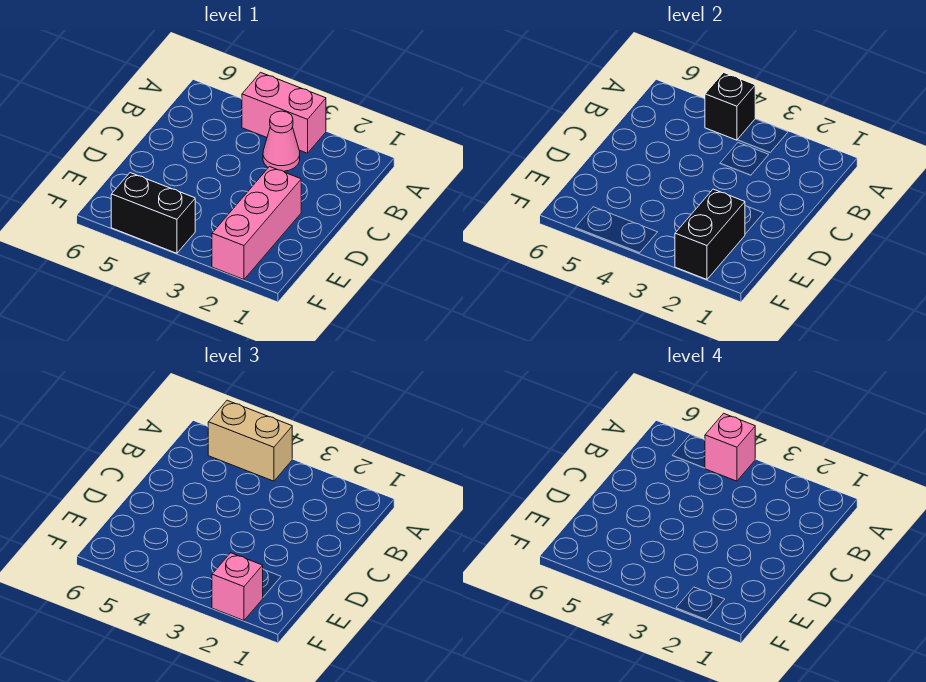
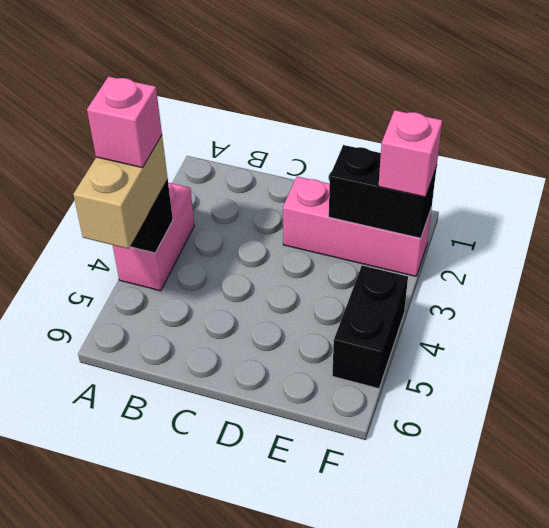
pink cone B3 level 1 -> none

